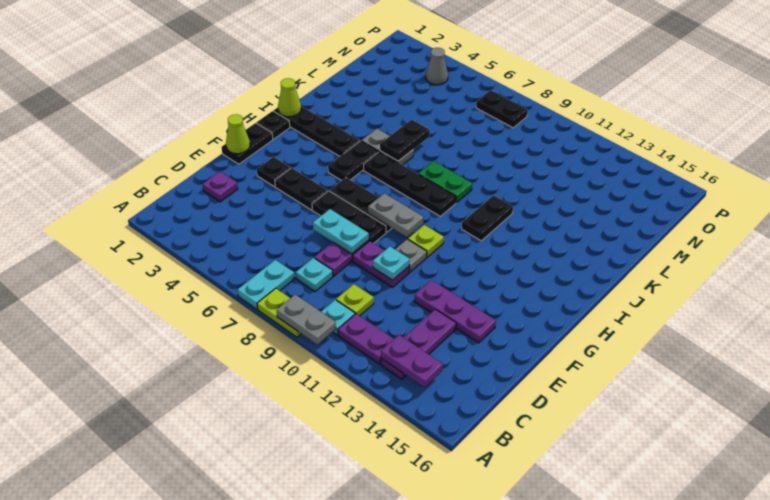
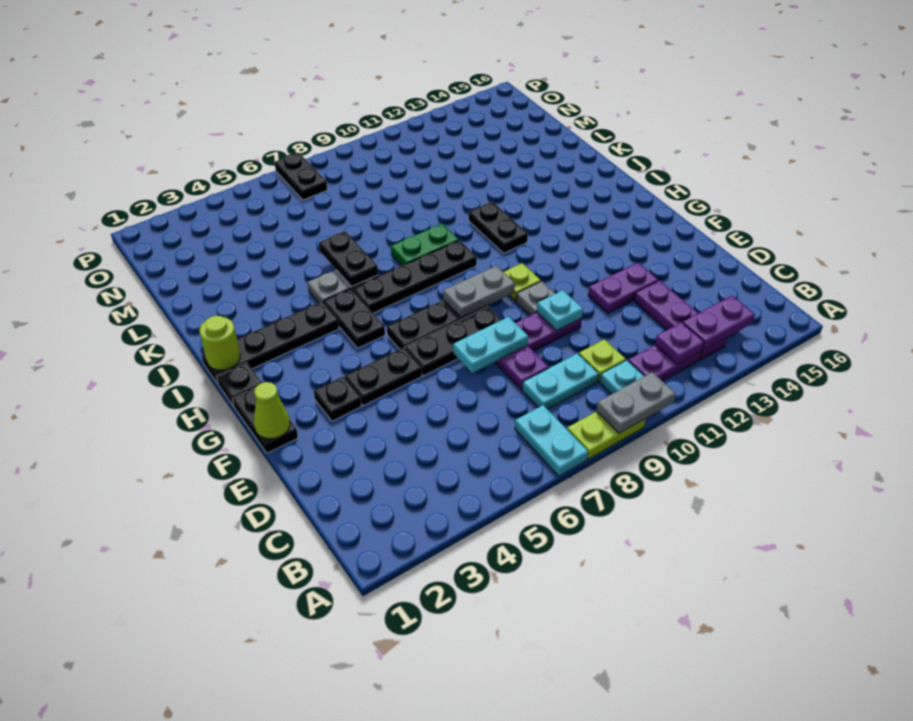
cyan plate C8 level 1 -> cyan plate C8:C9 level 1
purple plate D2 level 1 -> purple plate B12 level 2
purple plate E12:E14 level 1 -> purple plate E12:E13 level 1
lime cone I1 level 2 -> lime round brick I1 level 2
grey cone O4 level 1 -> none
black plate O7:O8 level 1 -> black plate O7:P7 level 1

